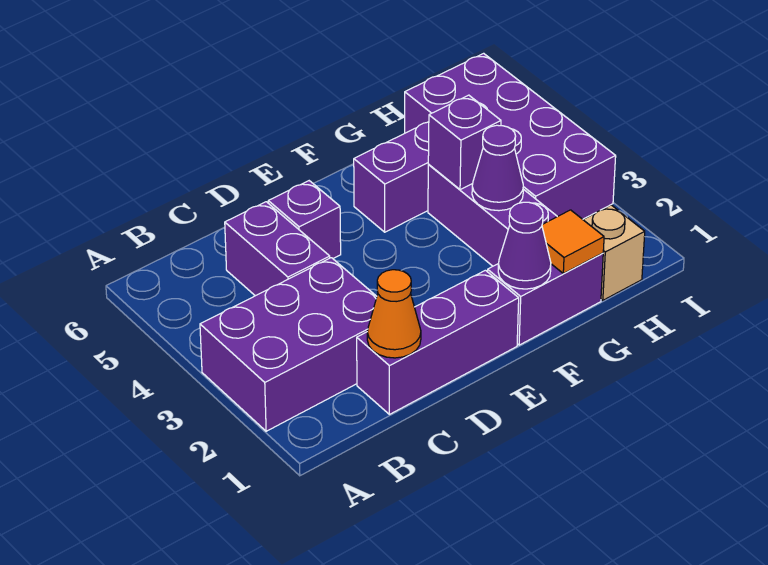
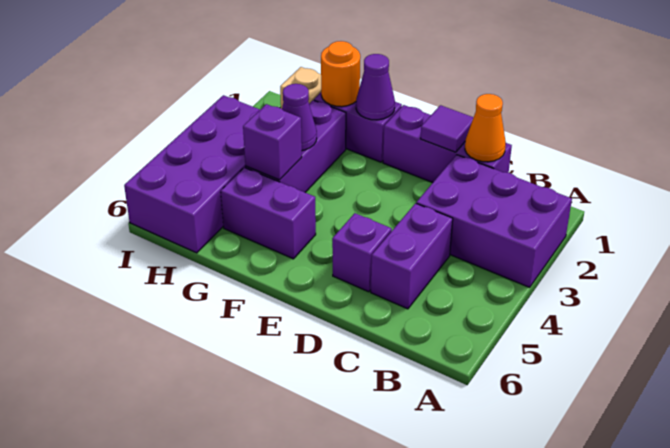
none -> purple tile D1 level 2
orange tile G1 level 2 -> orange round brick G1 level 2

